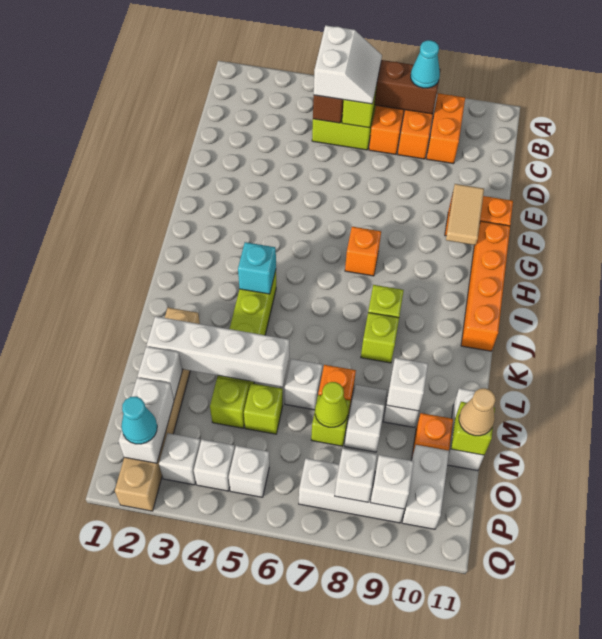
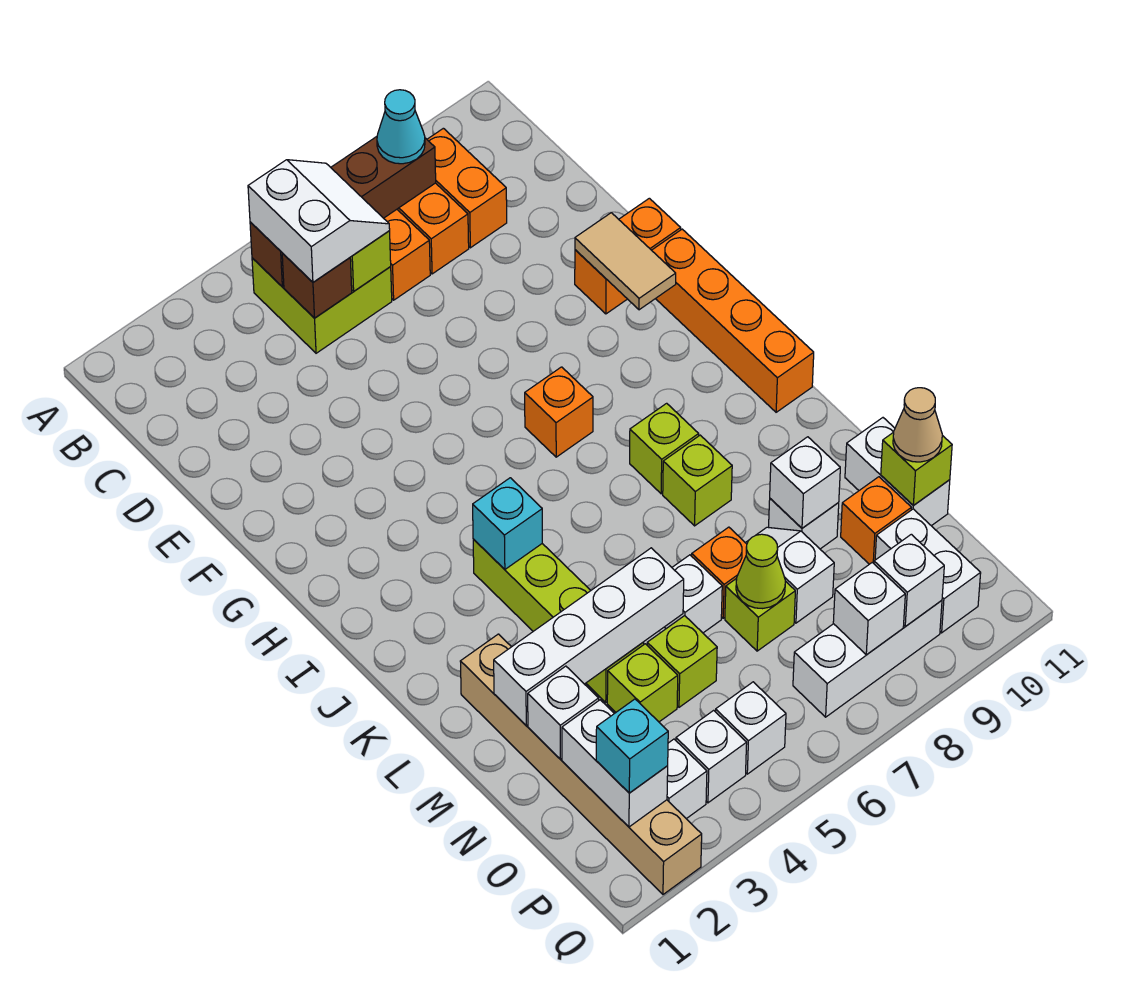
cyan cone P2 level 3 -> cyan brick P2 level 3

